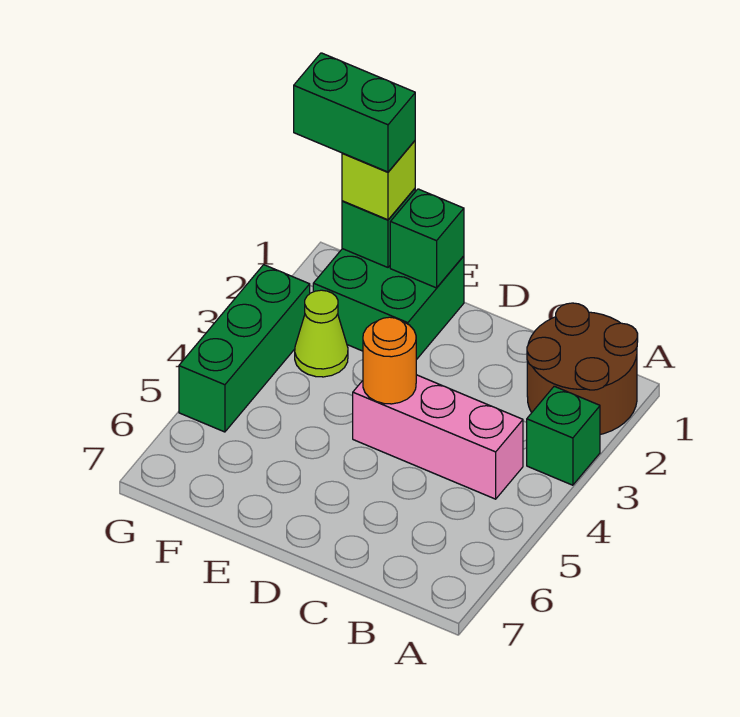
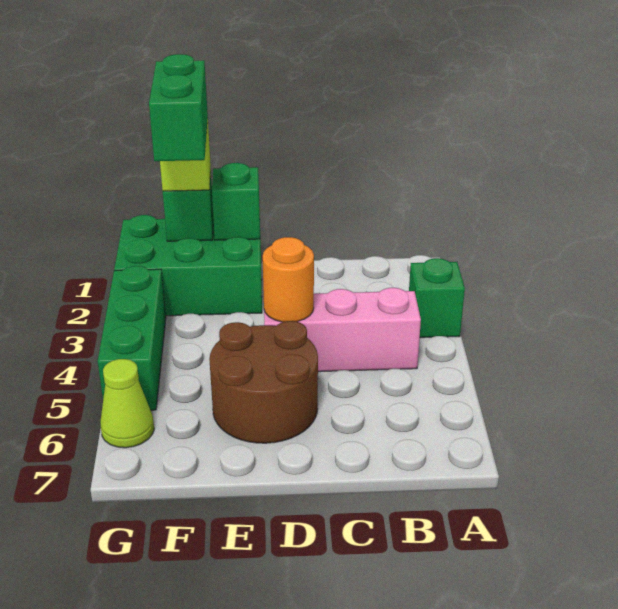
brown round brick A1:B2 level 1 -> brown round brick D5:E6 level 1
green brick E1:F2 level 1 -> green brick E1:G2 level 1
green brick F1:G1 level 4 -> green brick F1:F2 level 4
lime cone F3 level 1 -> lime cone G6 level 1

